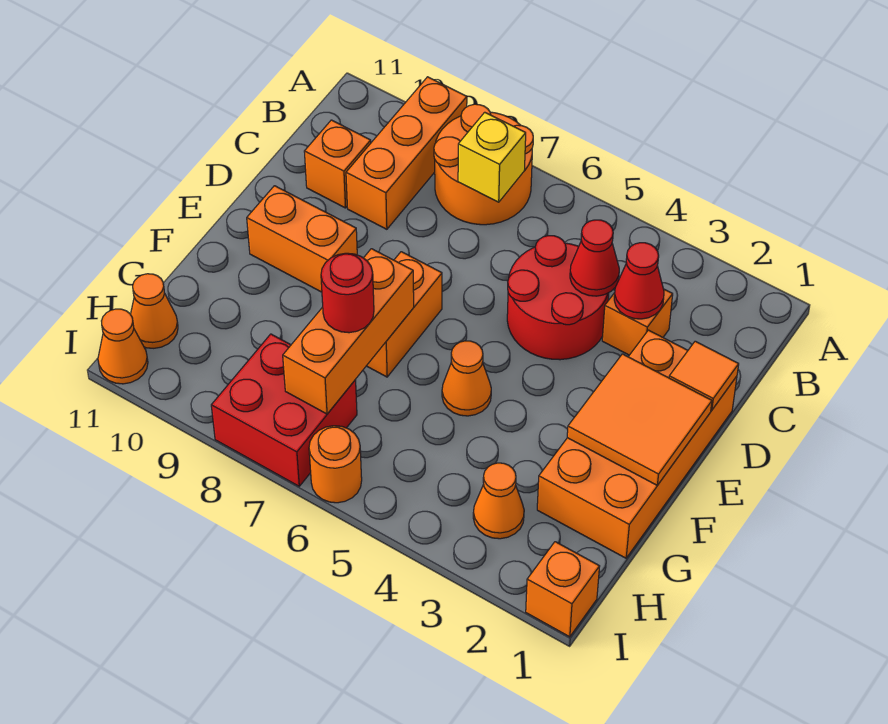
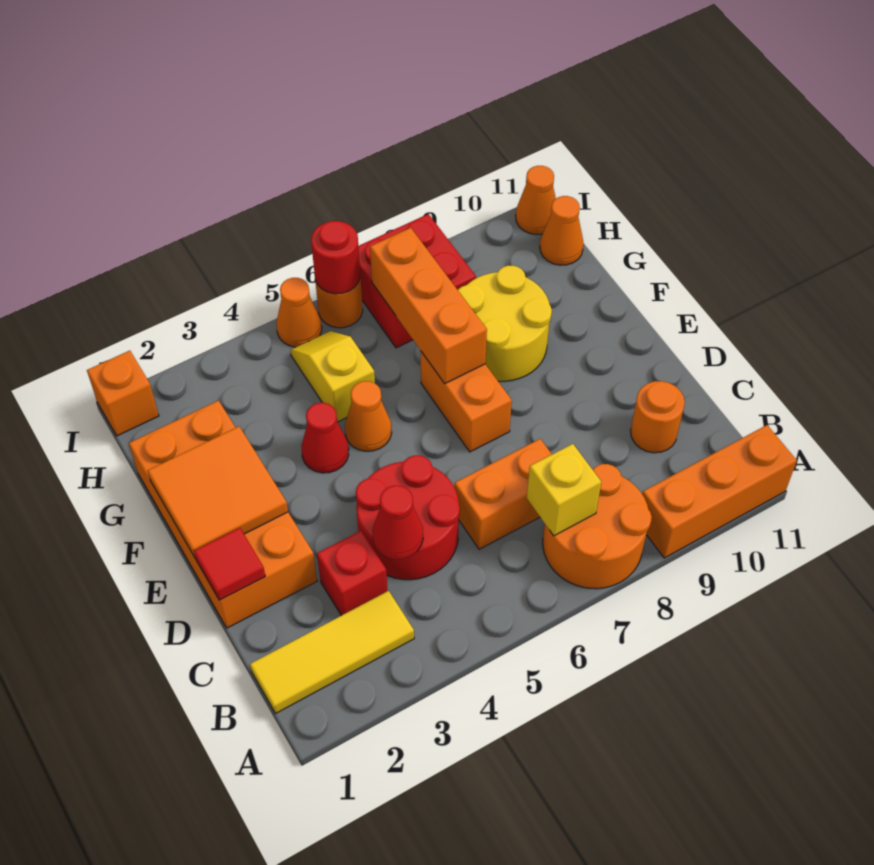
orange brick A9:C9 level 1 -> orange brick A9:A11 level 1
none -> yellow tile B1:B3 level 1
orange brick C3 level 1 -> red brick C3 level 1
red cone C3 level 2 -> red cone F4 level 1
orange brick C10 level 1 -> orange round brick C10 level 1
orange tile D1 level 2 -> red tile D1 level 2
orange brick E9:E10 level 1 -> orange brick C6:C7 level 1
none -> yellow round brick F8:G9 level 1
none -> yellow slope G5:H5 level 1 top G
red round brick G7 level 3 -> red round brick I6 level 2
orange cone H3 level 1 -> orange cone I5 level 1

